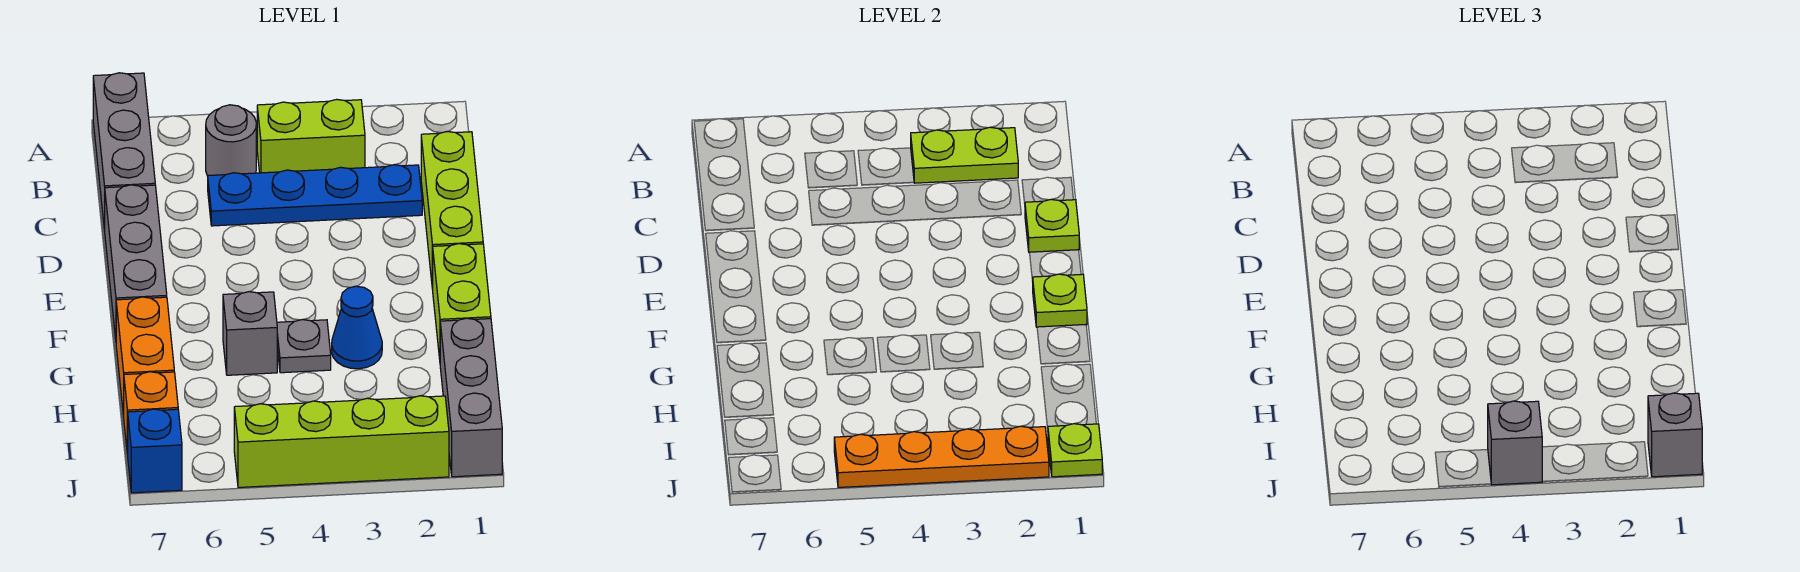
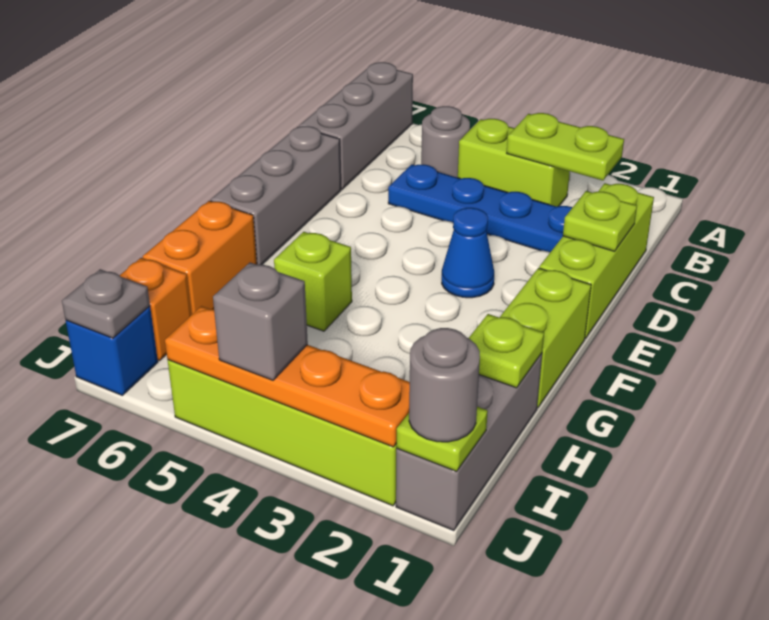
lime plate F1 level 2 -> lime plate H1 level 2
blue cone G3 level 1 -> blue cone E3 level 1
grey plate G4 level 1 -> grey plate J7 level 2
grey brick G5 level 1 -> lime brick G5 level 1
grey brick J1 level 3 -> grey round brick J1 level 3

